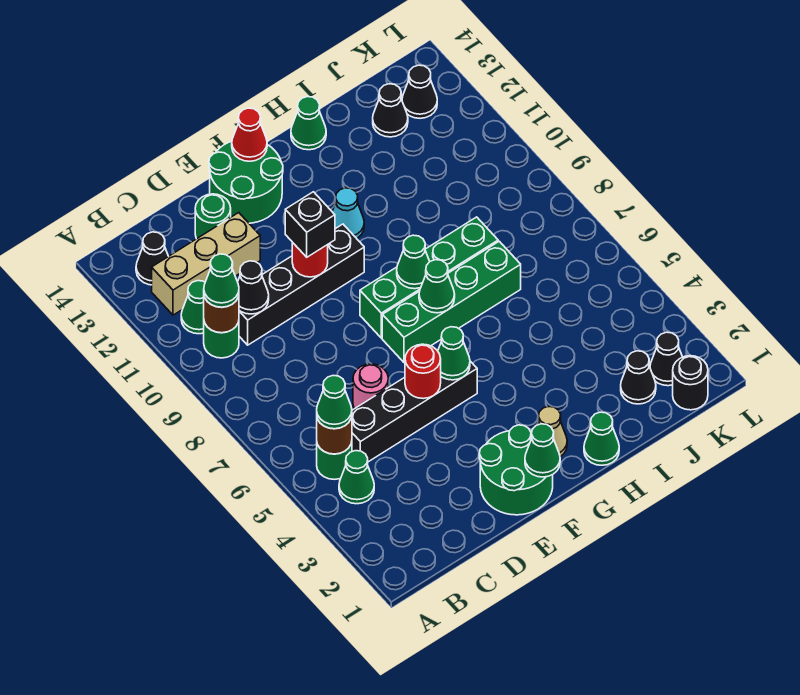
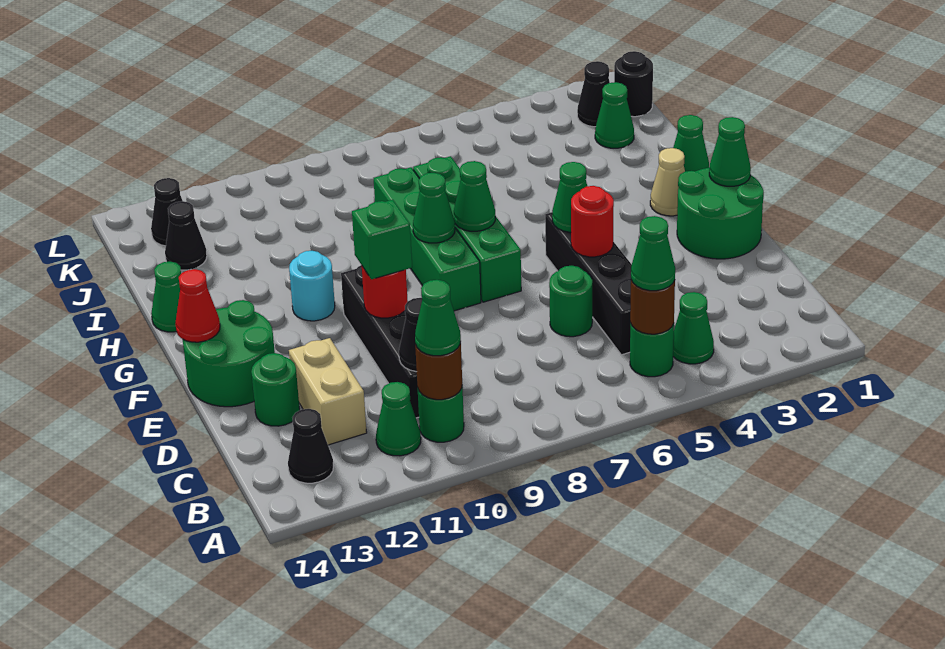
tan brick B12:D12 level 1 -> tan brick C12:D12 level 1
pink round brick D6 level 1 -> green round brick D6 level 1
black brick E10 level 3 -> green brick E10 level 3
cyan cone G11 level 1 -> cyan round brick G11 level 1
black cone J2 level 1 -> green cone J2 level 1

